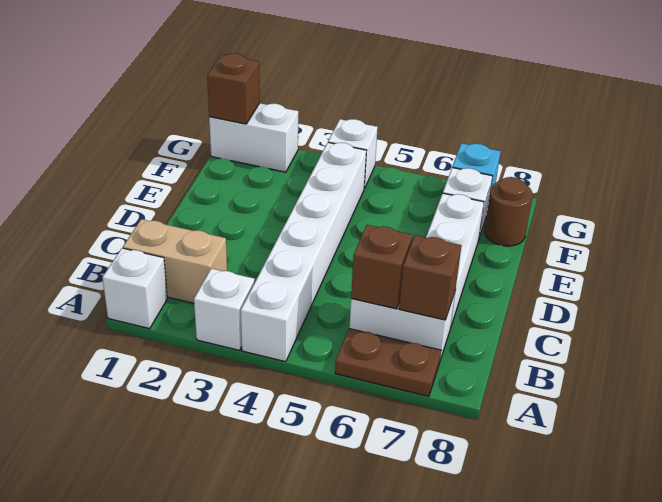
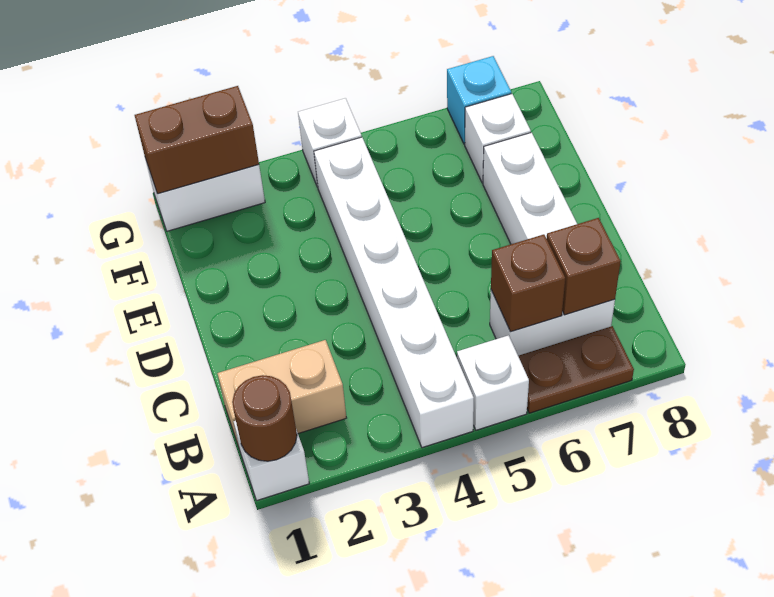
white brick A3 level 1 -> white brick A5 level 1
brown round brick F8 level 1 -> brown round brick A1 level 2
brown brick G1 level 2 -> brown brick G1:G2 level 2

